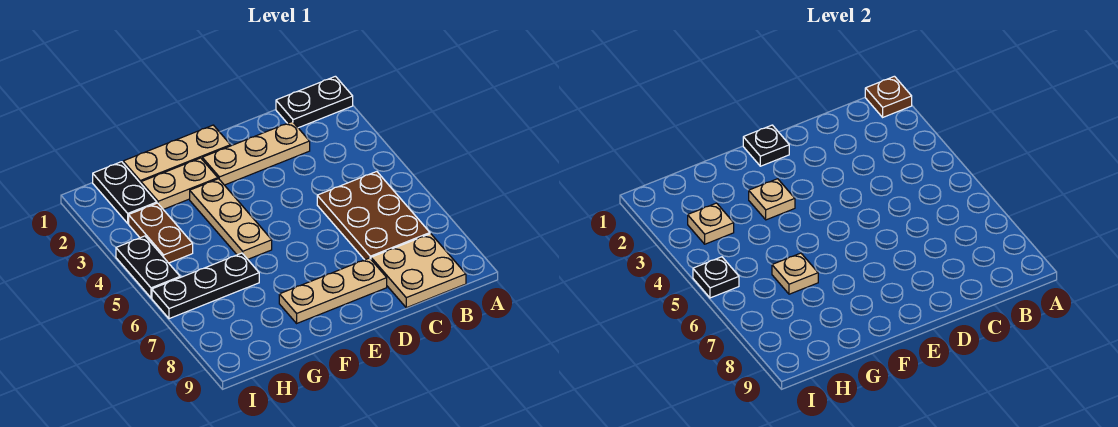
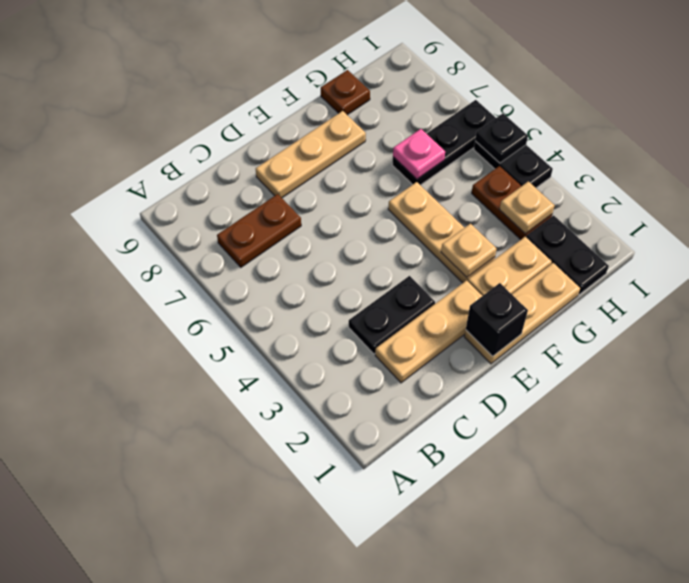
black plate A1:B1 level 1 -> black plate C3:D3 level 1
brown plate A1 level 2 -> brown plate G9 level 1
brown plate B5:C7 level 1 -> brown plate B7:C7 level 1
tan plate B8:C9 level 1 -> none
black plate E1 level 2 -> black brick E1 level 2
tan plate G6 level 2 -> pink plate G6 level 2

